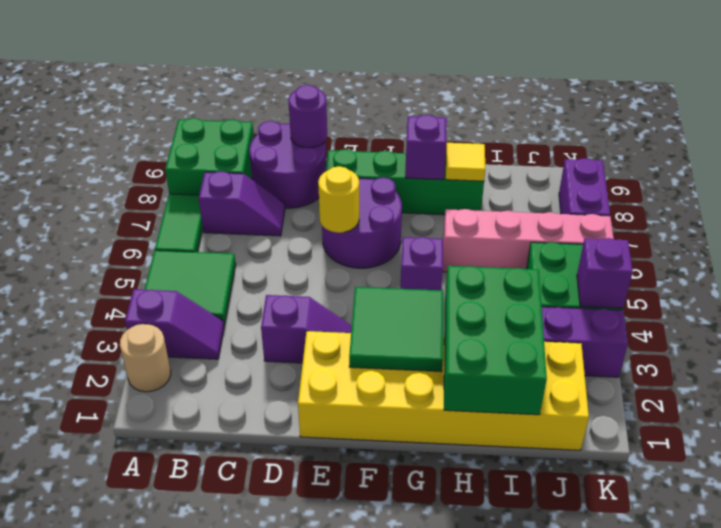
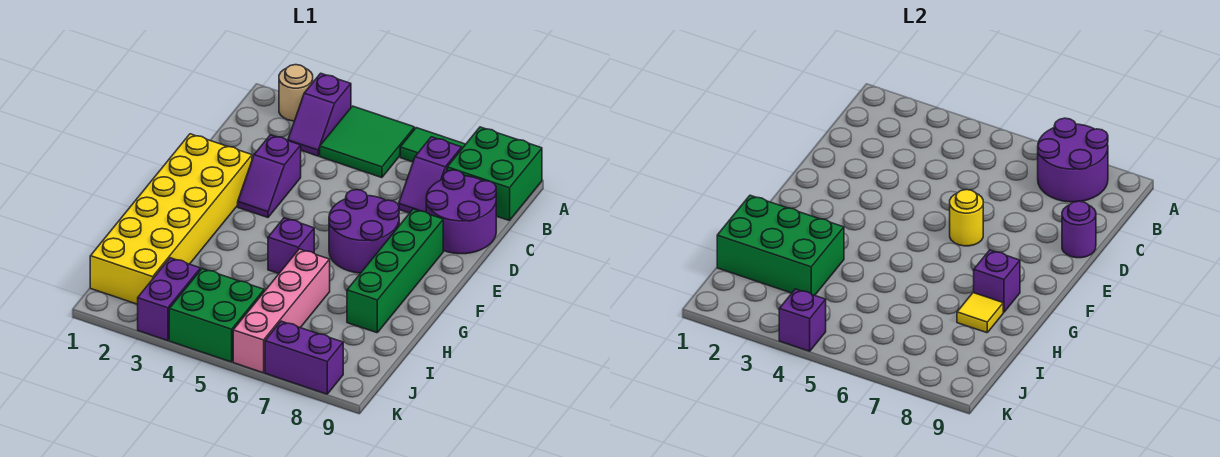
none -> purple round brick A7:B8 level 2
green tile F2:G3 level 2 -> none

